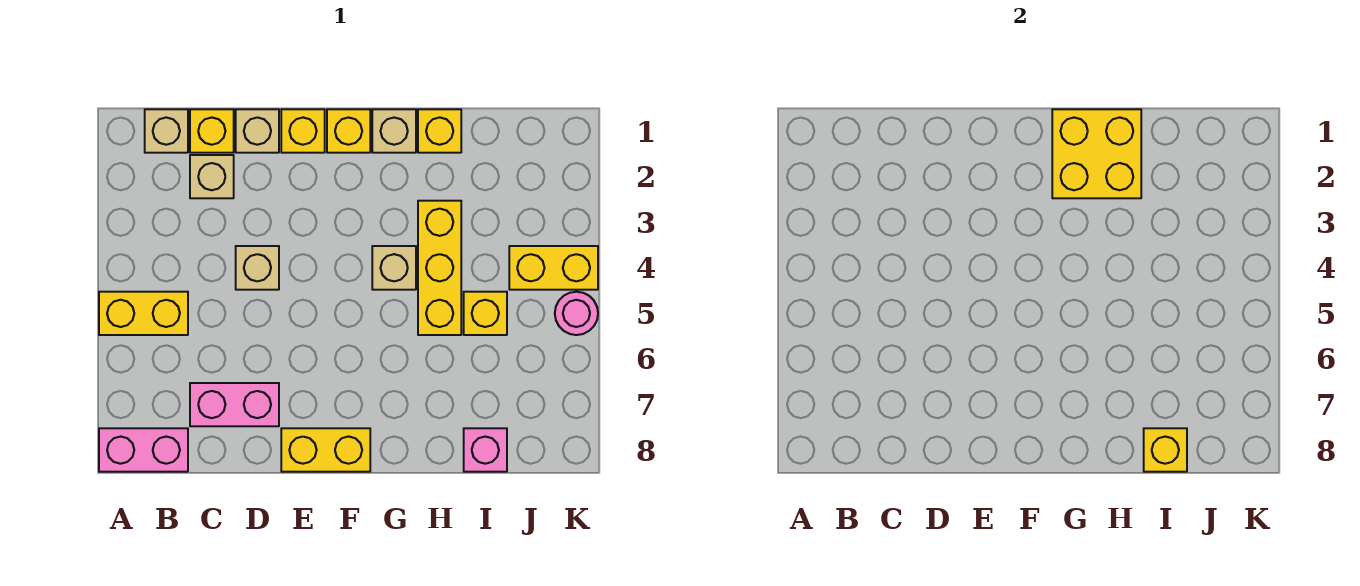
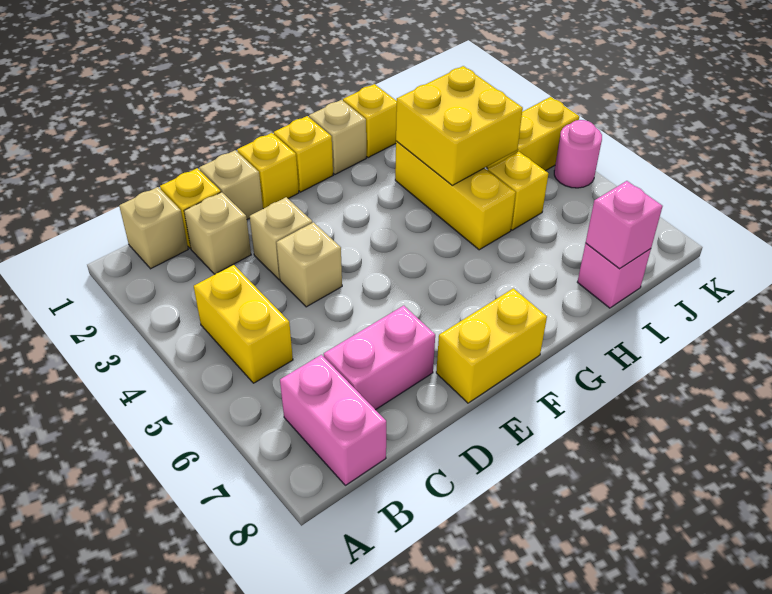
yellow brick A5:B5 level 1 -> yellow brick B4:B5 level 1
pink brick A8:B8 level 1 -> pink brick B7:B8 level 1
yellow brick G1:H2 level 2 -> yellow brick H3:I4 level 2
tan brick G4 level 1 -> tan brick D3 level 1
yellow brick I8 level 2 -> pink brick I8 level 2

